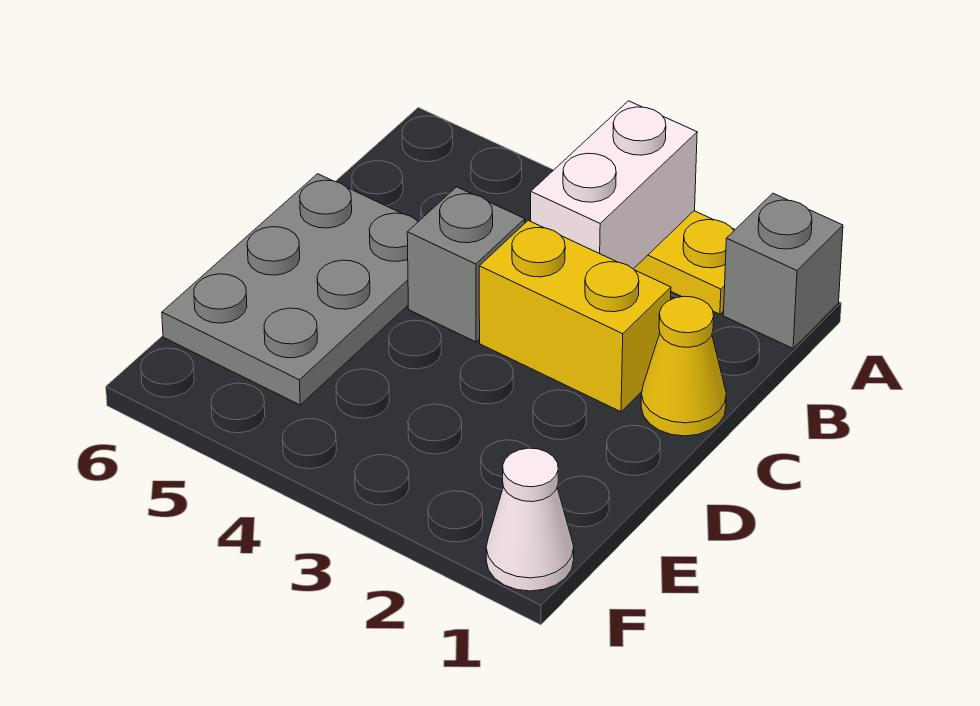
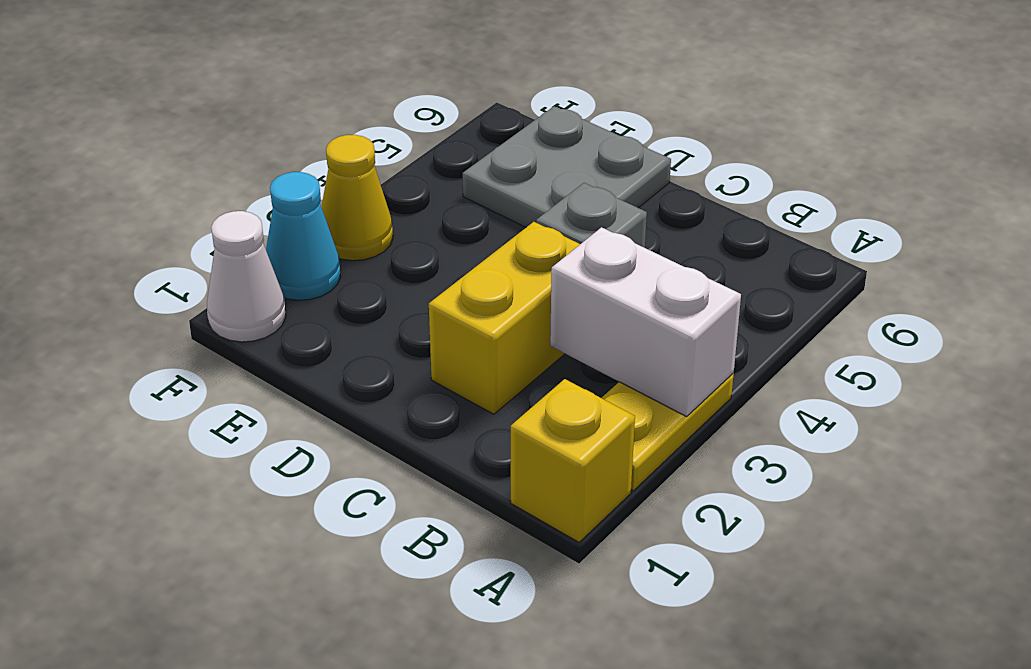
grey brick A1 level 1 -> yellow brick A1 level 1
yellow cone C1 level 1 -> yellow cone F3 level 1
grey plate C5:E6 level 1 -> grey plate D5:E6 level 1
none -> cyan cone F2 level 1

